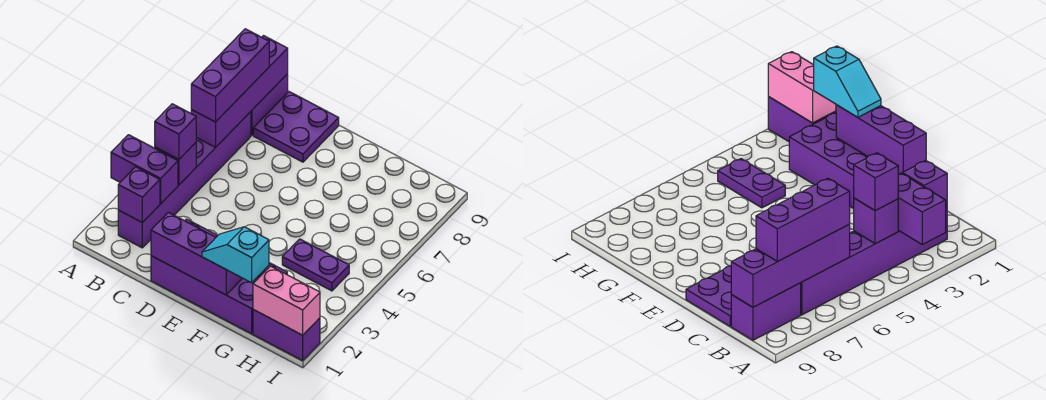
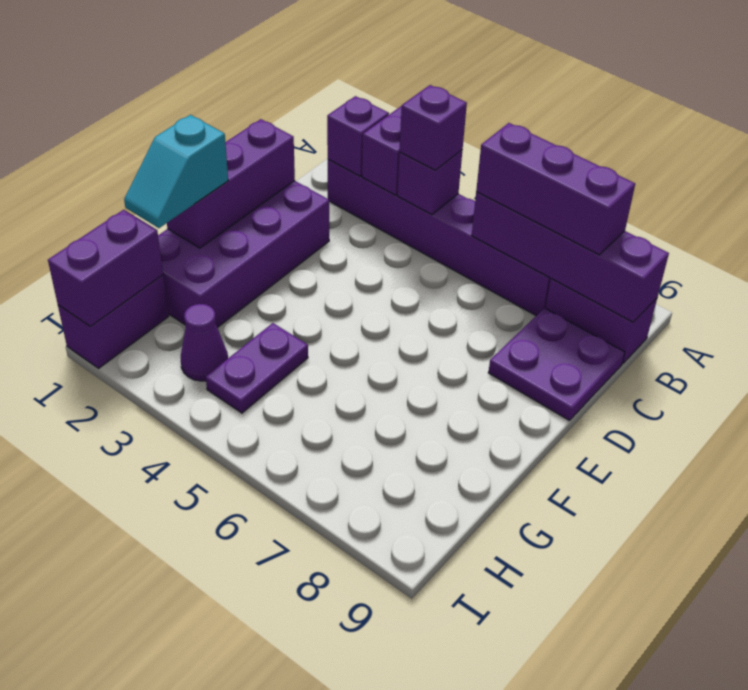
cyan slope F1:G1 level 3 top G -> cyan slope F1:G1 level 3 top F
pink brick H1:I1 level 2 -> purple brick H1:I1 level 2
none -> purple cone H3 level 1

